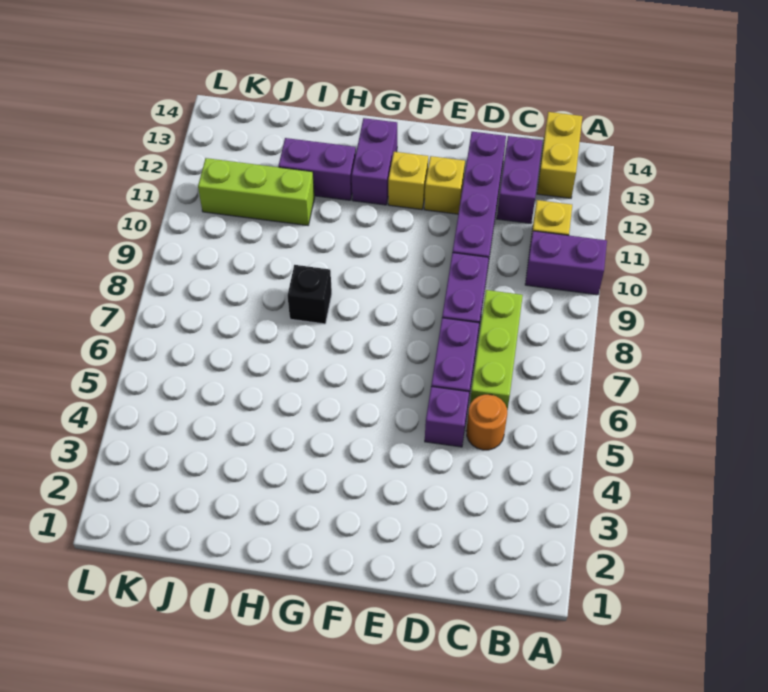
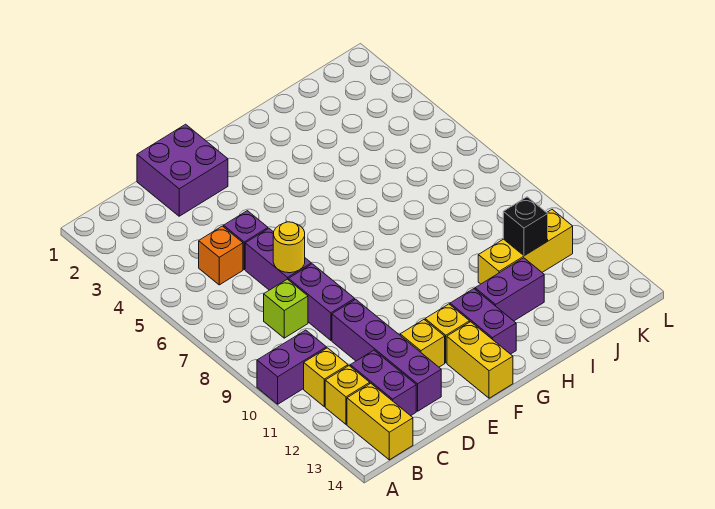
none -> yellow brick B12 level 1
orange round brick C5 level 1 -> orange brick C5 level 1
lime brick C6:C8 level 1 -> lime brick C8 level 1
none -> purple brick D1:E2 level 1
none -> yellow round brick D7 level 2
none -> yellow brick F13:F14 level 1
black brick H8 level 1 -> black brick J11 level 2
lime brick I11:K11 level 1 -> yellow brick I11:K11 level 1

